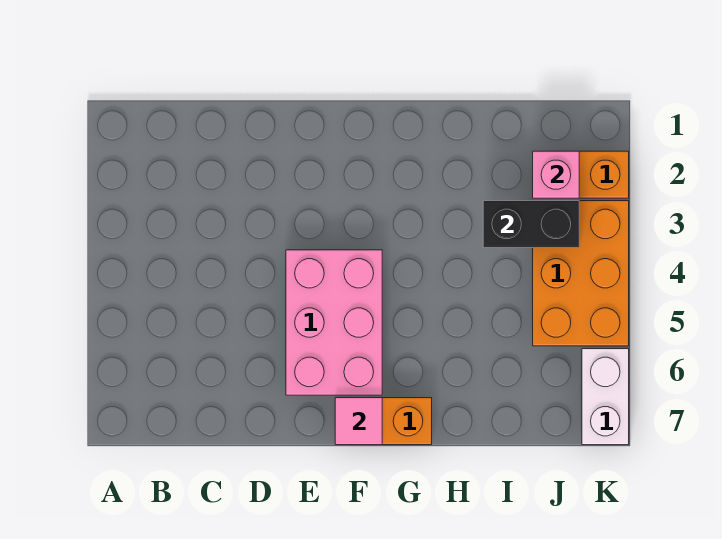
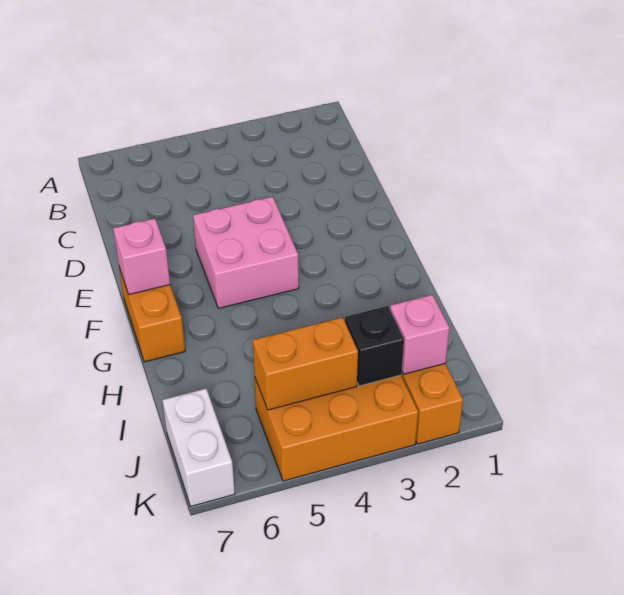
pink brick E4:F6 level 1 -> pink brick E4:F5 level 1
pink tile F7 level 2 -> pink brick F7 level 2
black brick I3:J3 level 2 -> black brick J3 level 2
none -> orange brick J4:J5 level 2
white brick K6:K7 level 1 -> white brick J7:K7 level 1

